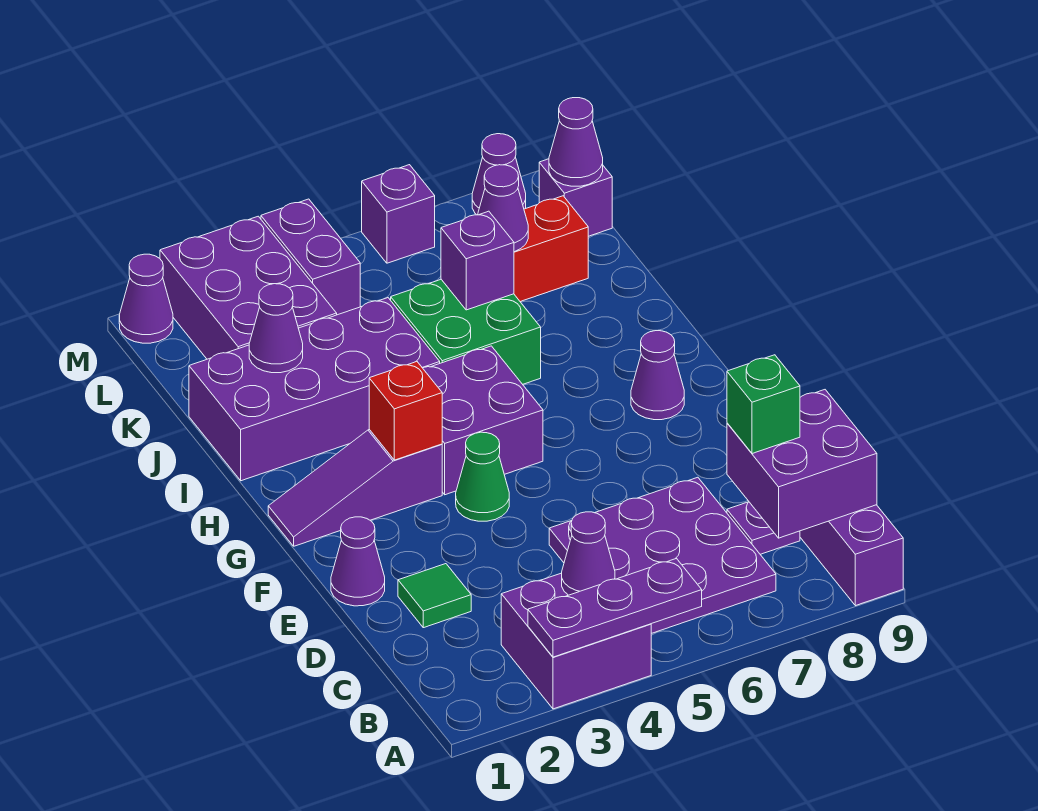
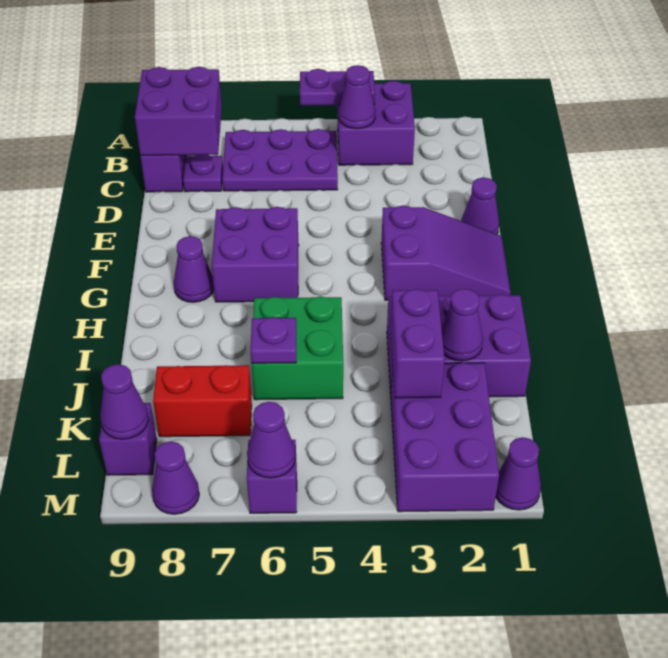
purple plate A3:A5 level 2 -> purple plate A4:A5 level 2
purple plate B5:D7 level 1 -> purple plate B5:C7 level 1
green brick C8 level 3 -> none
green tile D2 level 1 -> none
green cone F4 level 1 -> none
purple slope G1:G3 level 1 top 3 -> purple slope F1:G3 level 1 top 3
red brick G3 level 2 -> none
purple brick G4:H5 level 1 -> purple brick F6:G7 level 1
purple brick I1:J4 level 1 -> purple brick I1:J3 level 1
purple brick J6 level 2 -> purple plate J6 level 2
purple cone K7 level 2 -> purple cone M6 level 2
purple brick L4:M4 level 1 -> purple brick J3:K3 level 2

